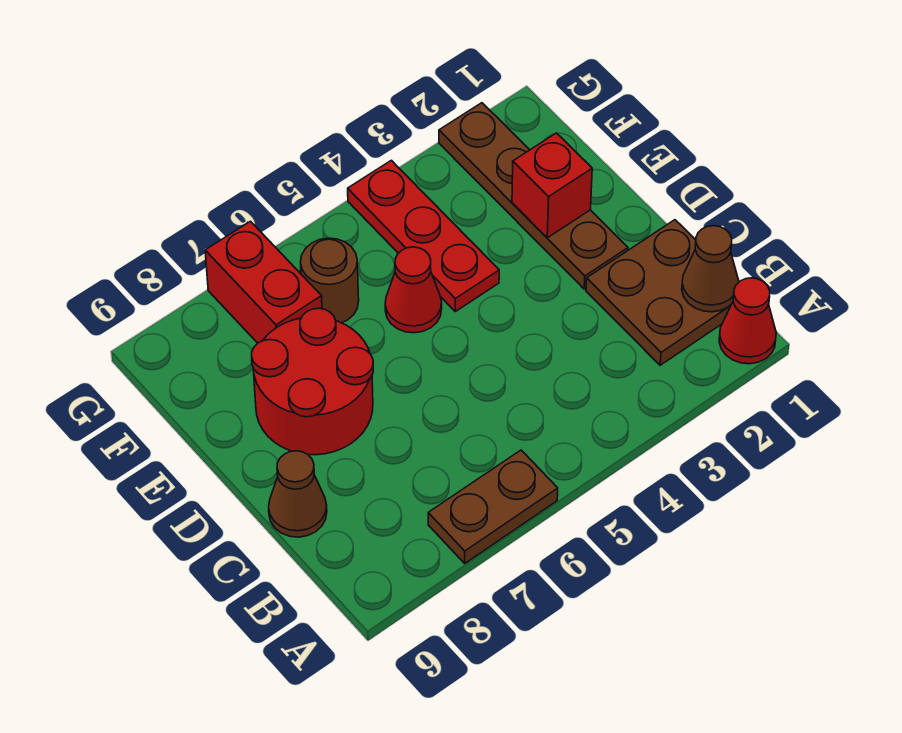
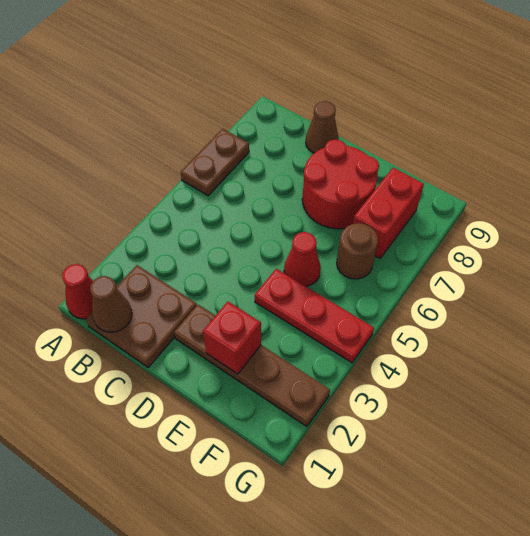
red brick F7:G7 level 1 -> red brick F7:F8 level 1

